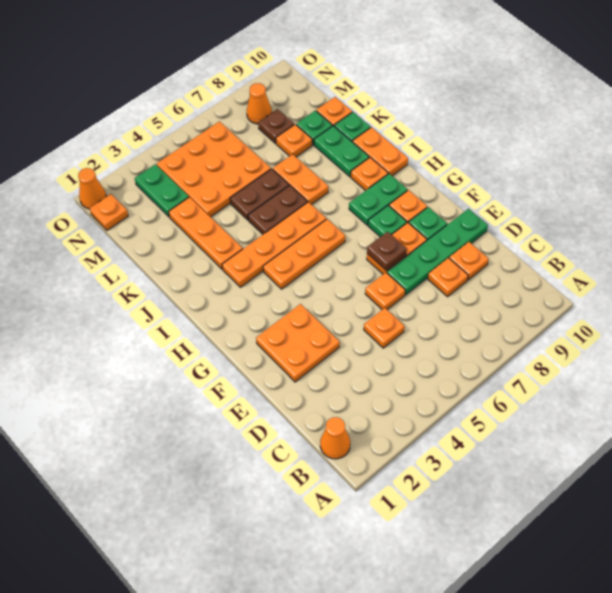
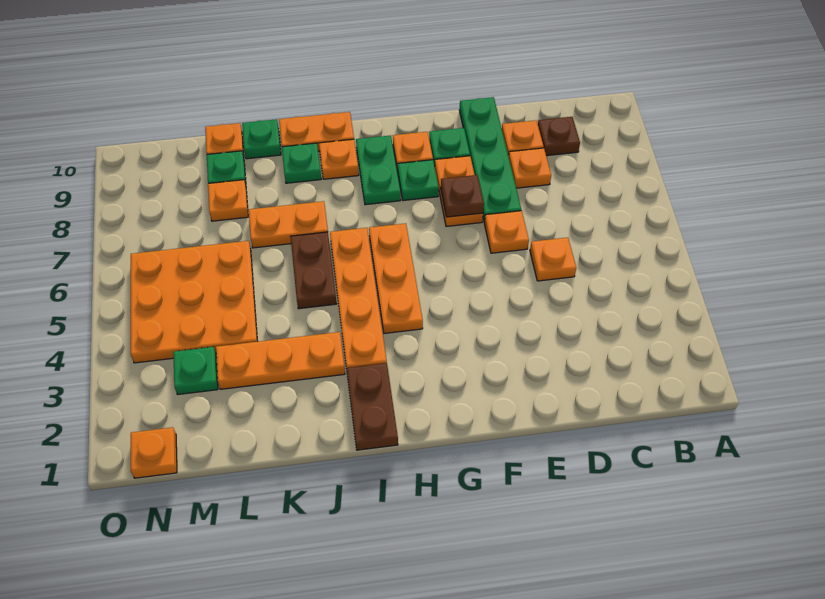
orange cone B1 level 1 -> none
orange plate E2:F3 level 1 -> none
green plate J9:K9 level 1 -> green plate J9 level 1
brown plate K5:K6 level 1 -> brown plate I1:I2 level 1
green plate M3:N3 level 1 -> green plate M3 level 1
brown plate M8 level 1 -> brown plate C9 level 1
orange cone N8 level 1 -> none
orange cone O1 level 1 -> none

